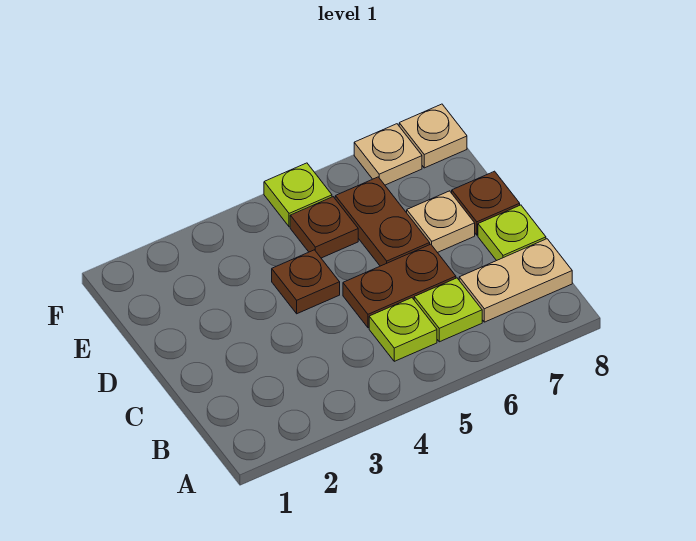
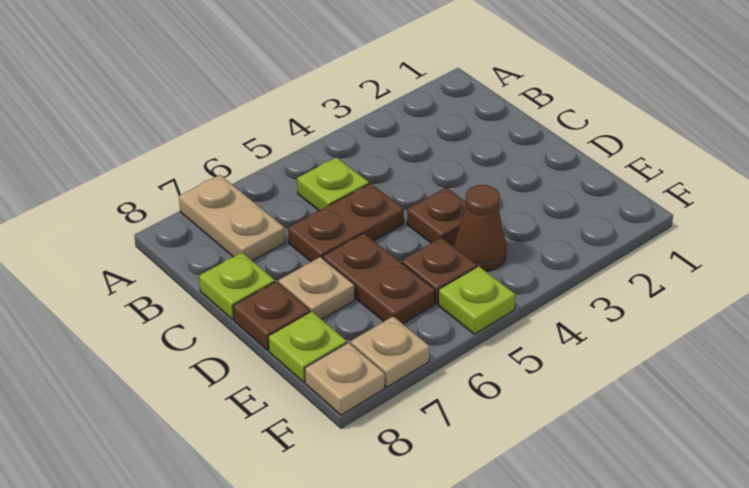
lime plate B6 level 1 -> lime plate E8 level 1
tan plate B7:B8 level 1 -> tan plate A7:B7 level 1
none -> brown cone E4 level 1

